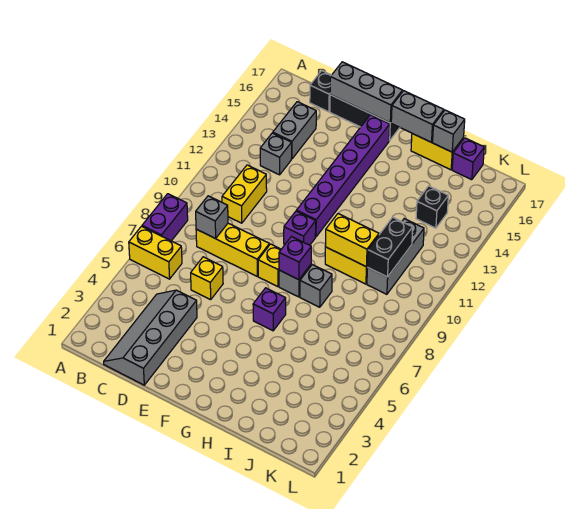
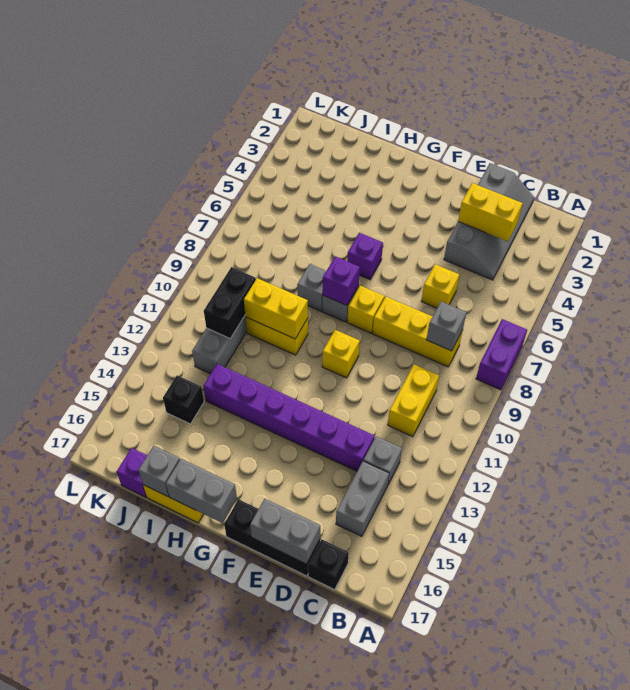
yellow brick A6:B6 level 1 -> yellow brick C3:D3 level 2
grey brick D17:F17 level 2 -> grey brick D17:E17 level 2
purple brick F10 level 1 -> yellow brick F10 level 1
purple brick F11:F16 level 1 -> purple brick D13:I13 level 1

